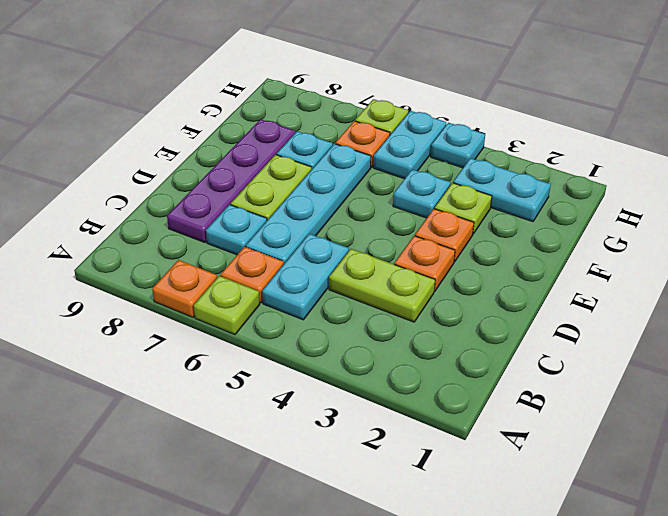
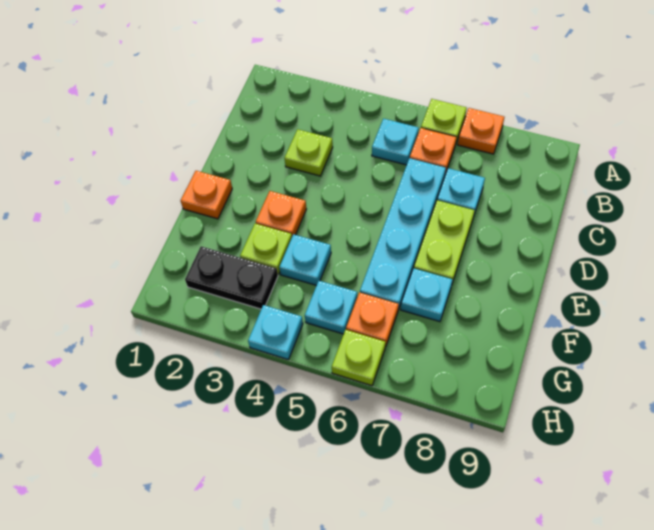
cyan plate B5:C5 level 1 -> cyan plate B5 level 1
lime plate C3:C4 level 1 -> lime plate C3 level 1
purple plate C8:F8 level 1 -> none
orange plate D3 level 1 -> orange plate E1 level 1
cyan plate G2:G3 level 1 -> black plate G2:G3 level 1
cyan plate G5:H5 level 1 -> cyan plate G5 level 1

